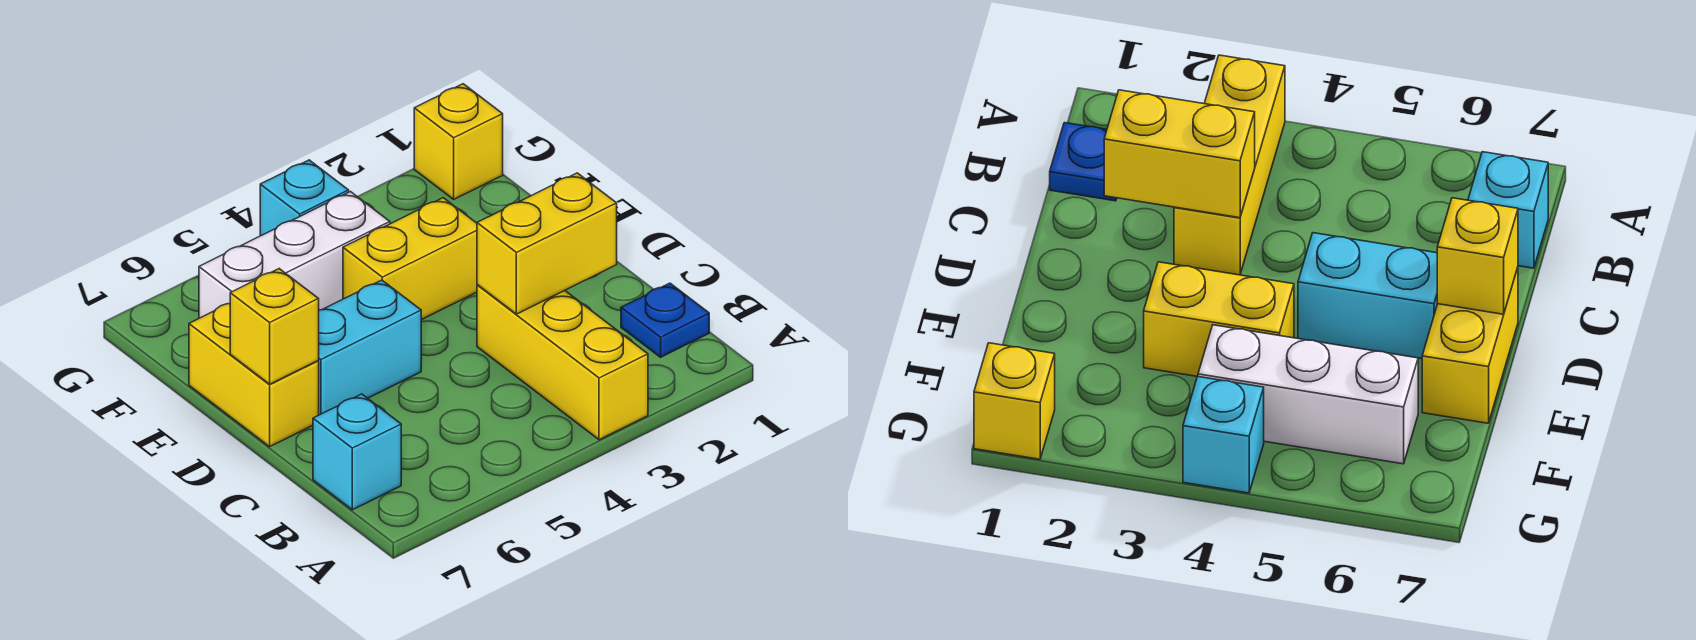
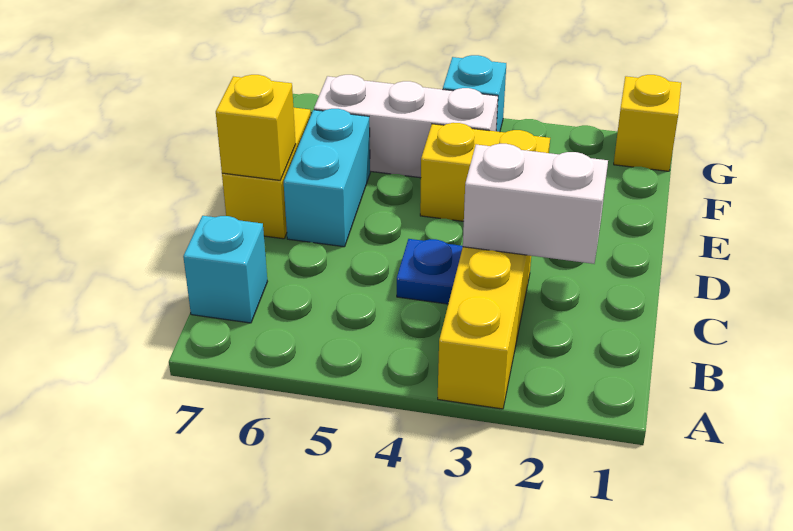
blue plate B1 level 1 -> blue plate C4 level 1
yellow brick C2:C3 level 2 -> white brick C2:C3 level 2
cyan brick D5:D6 level 1 -> cyan brick D6:E6 level 1

